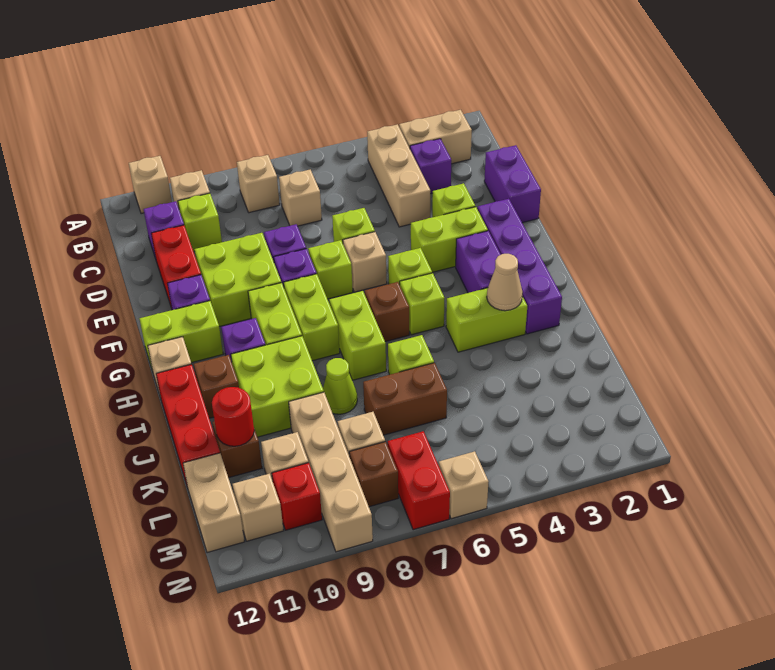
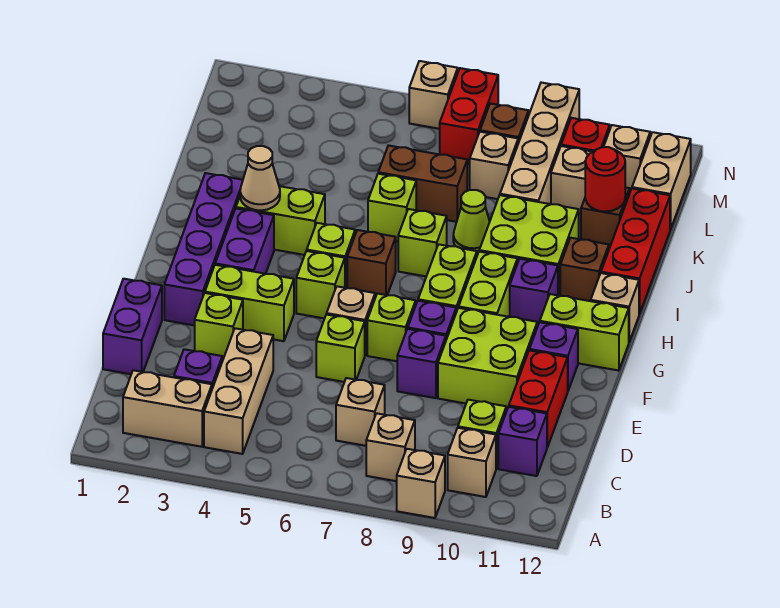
tan brick A11 level 1 -> tan brick A9 level 1
lime brick H7:I7 level 1 -> lime brick I7 level 1

